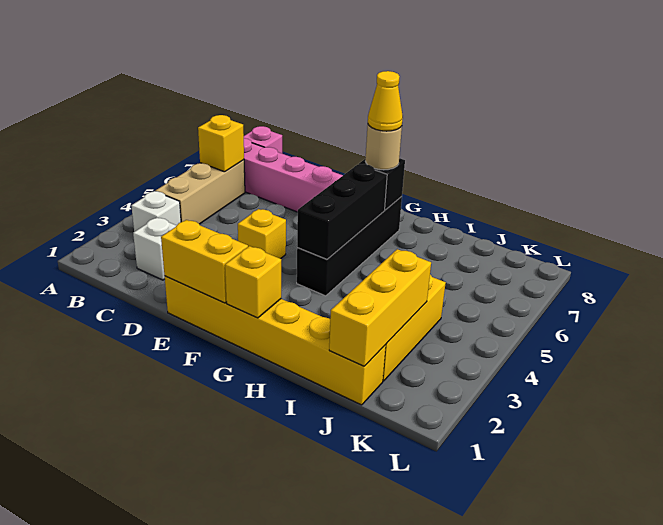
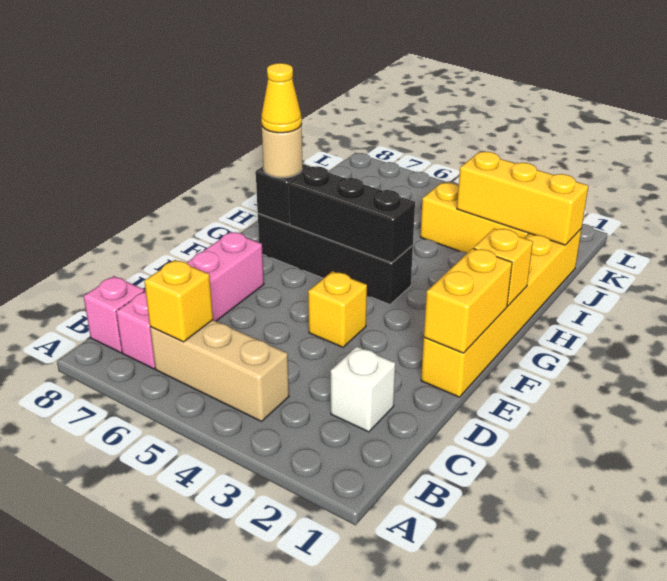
white brick B3 level 1 -> none

